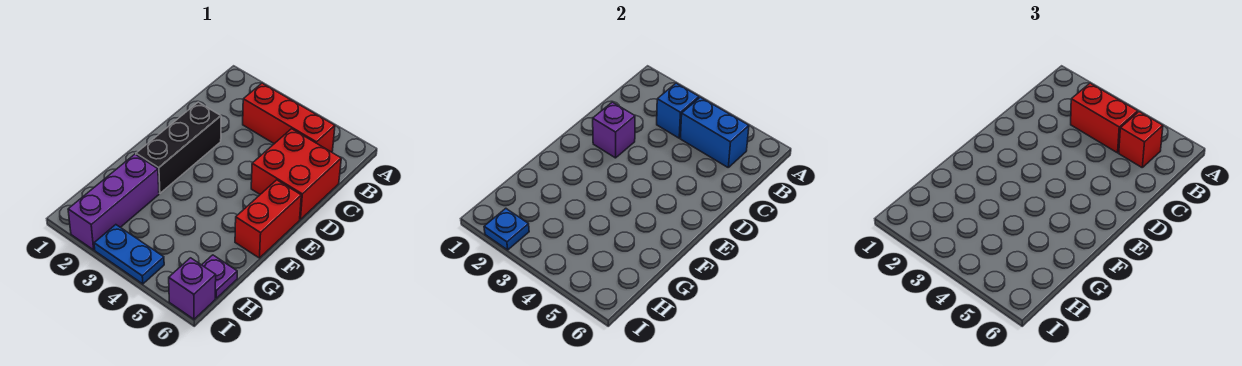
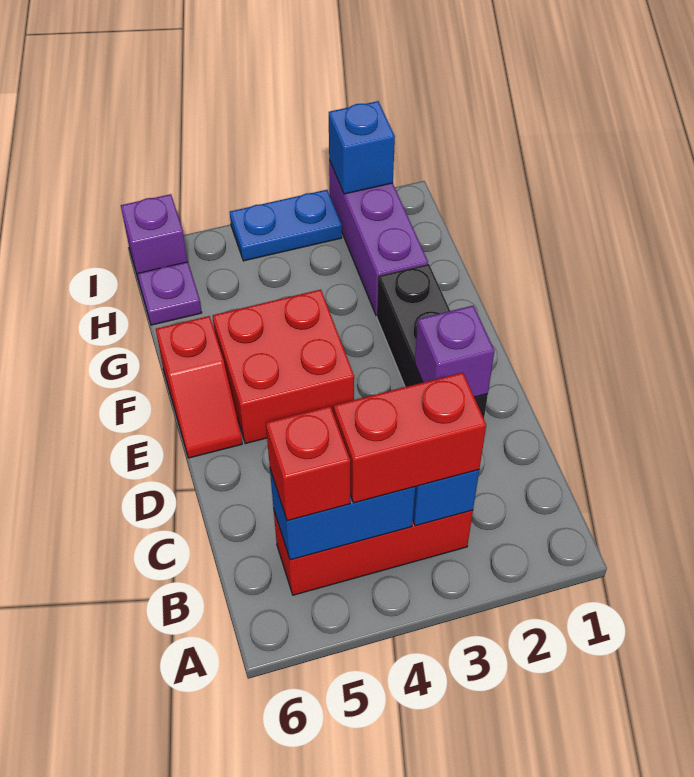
red brick C5:D6 level 1 -> red brick E4:F5 level 1
red brick E6:F6 level 1 -> red slope E6:F6 level 1 top F
blue plate I2 level 2 -> blue brick I2 level 2

